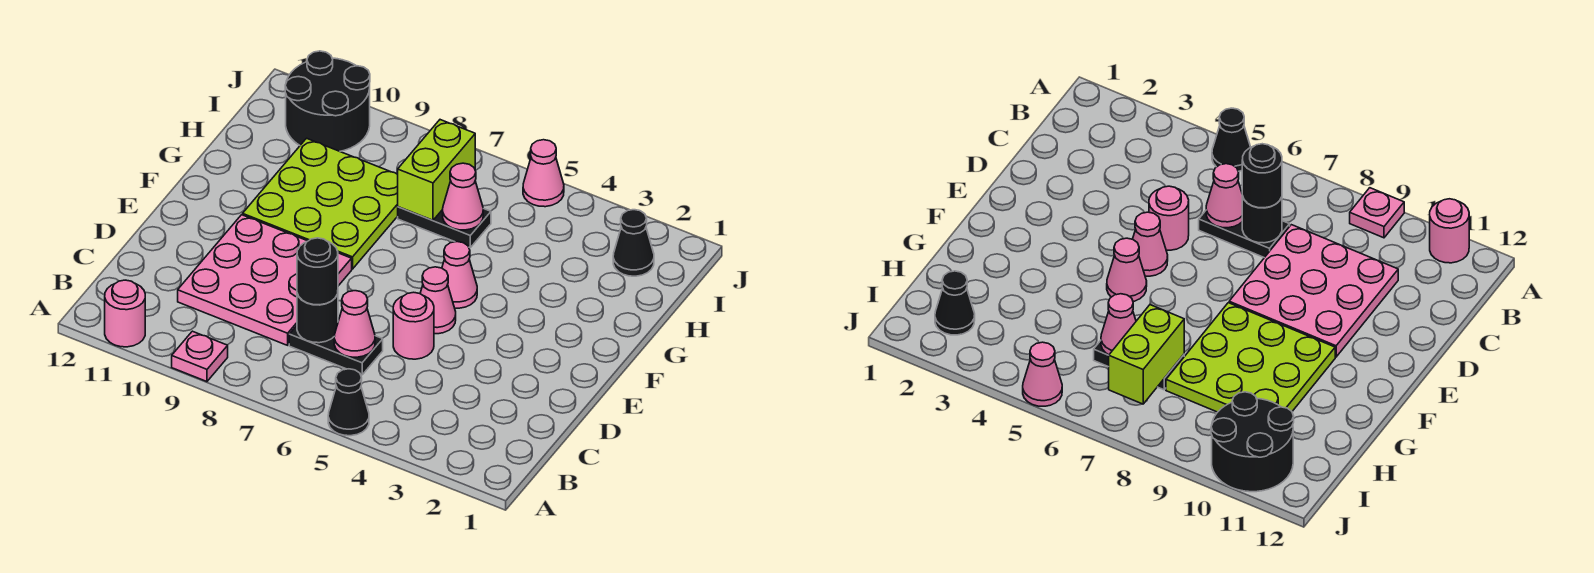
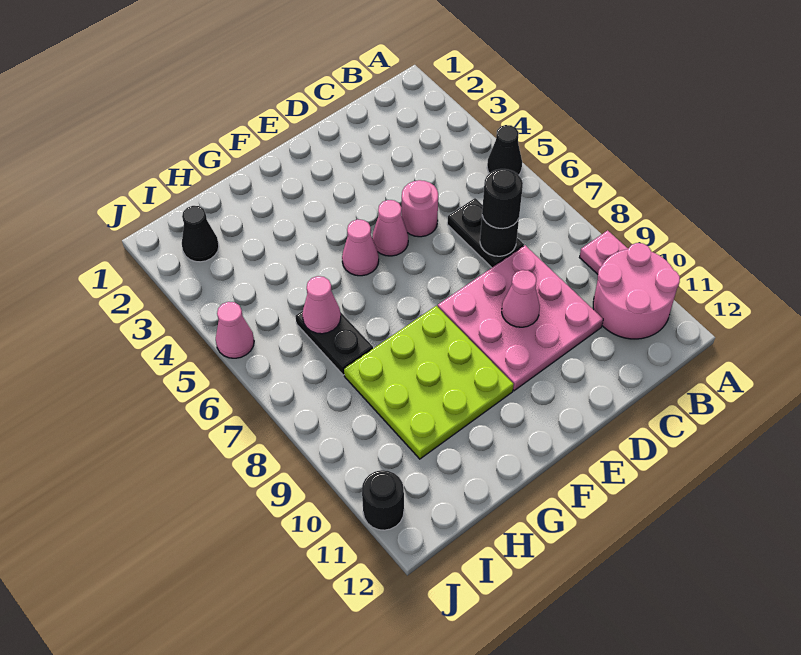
pink round brick A11 level 1 -> pink round brick A10:B11 level 1
pink cone C6 level 2 -> pink cone D9 level 2
lime brick H7:I7 level 2 -> none
black round brick I10:J11 level 1 -> black round brick J11 level 1

